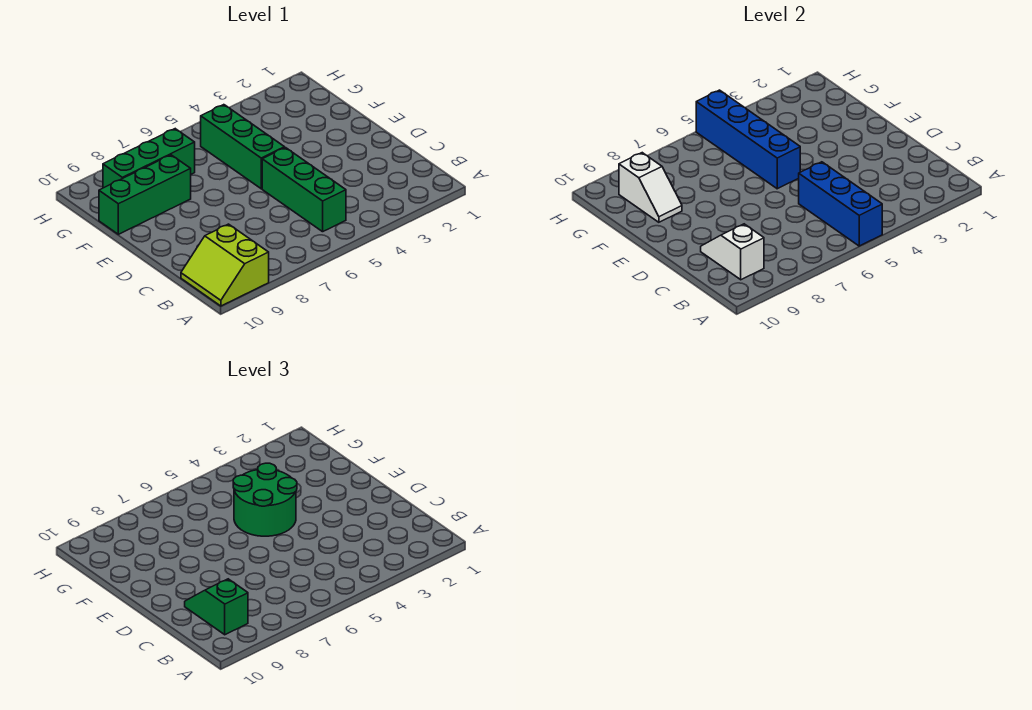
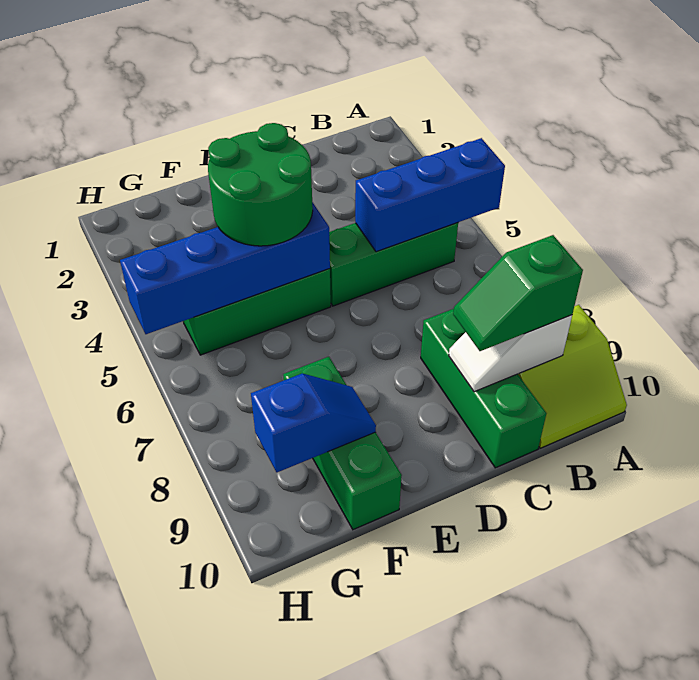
white slope F9:G9 level 2 top G -> blue slope F9:G9 level 2 top G
green brick G7:G9 level 1 -> green brick C8:C10 level 1

